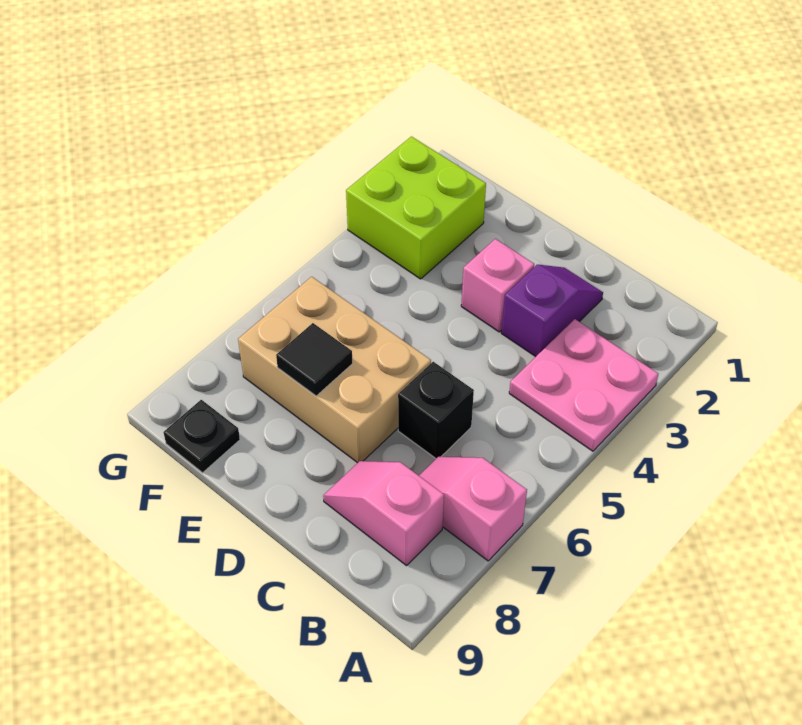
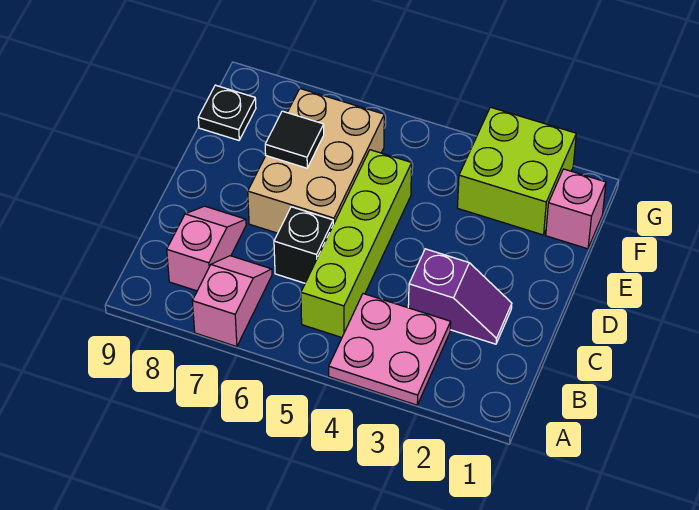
none -> lime brick B5:E5 level 1
pink brick D3 level 1 -> pink brick F1 level 1

